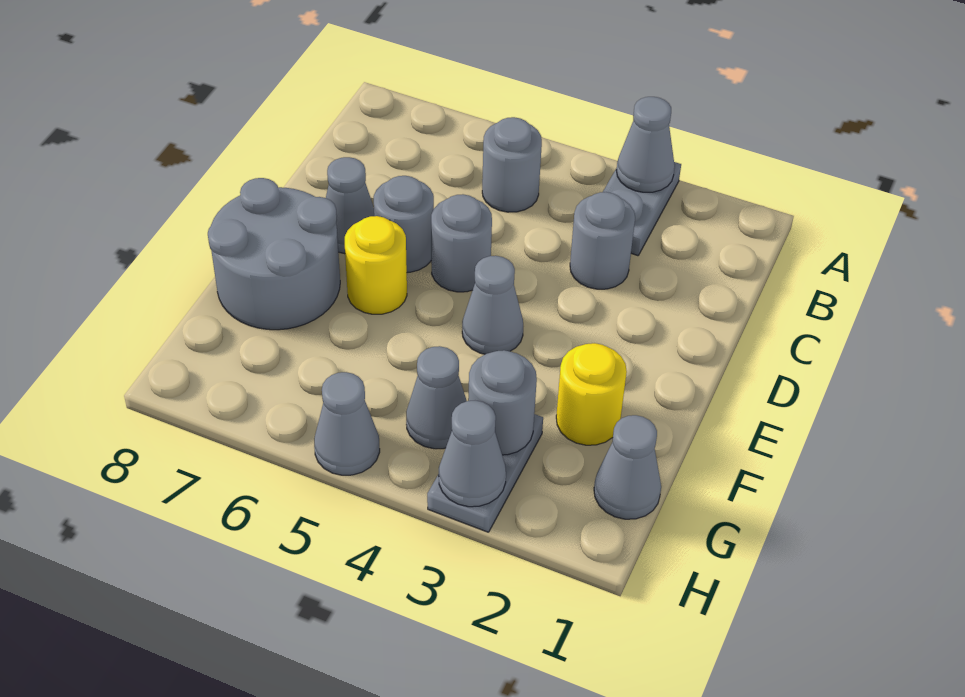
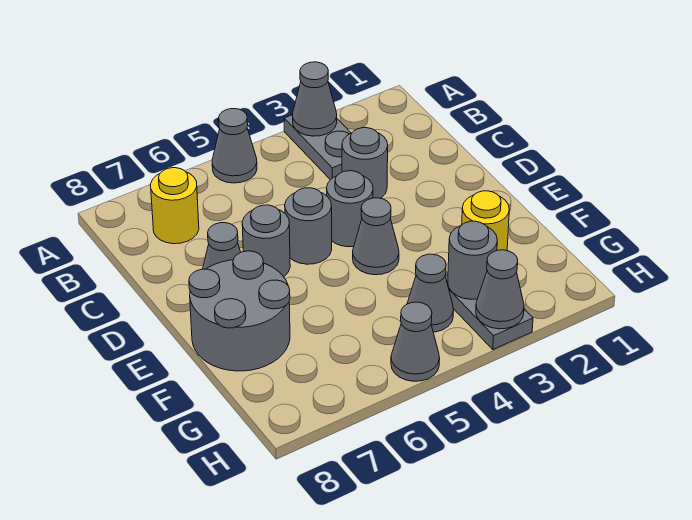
grey round brick B5 level 1 -> grey round brick D4 level 1
yellow round brick E6 level 1 -> yellow round brick B7 level 1
grey cone G1 level 1 -> grey cone A5 level 1

